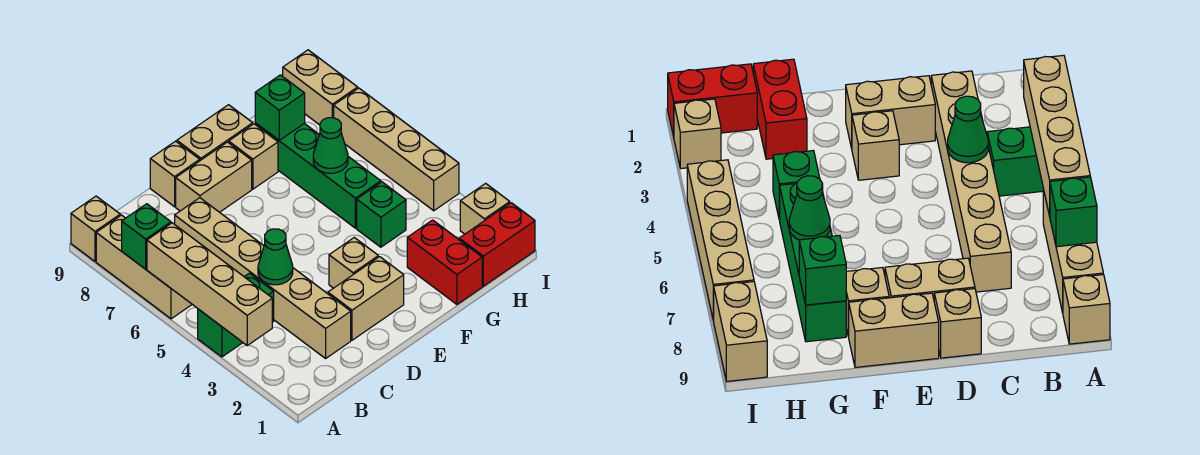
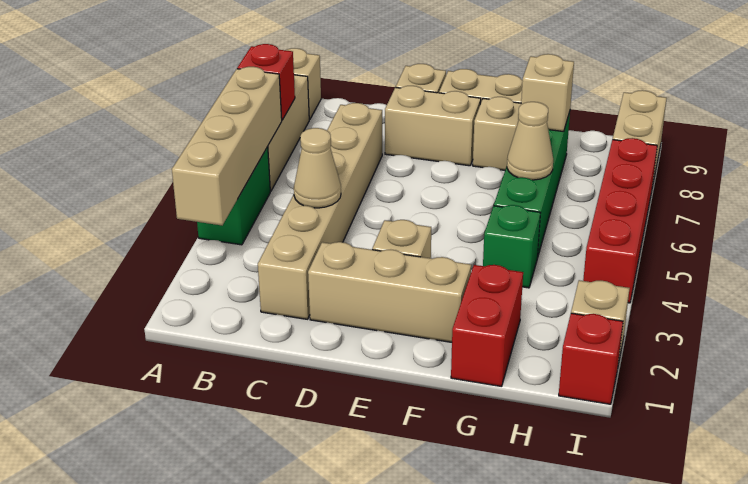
green brick A4:B4 level 1 -> green brick A4:A5 level 1
green brick A7 level 2 -> red brick A7 level 2
green cone C4 level 2 -> tan cone C4 level 2
tan brick D2:E2 level 1 -> tan brick D2:F2 level 1
green cone G6 level 2 -> tan cone G6 level 2
green brick G8 level 2 -> tan brick G8 level 2
red brick H1:I1 level 1 -> red brick I1 level 1
tan brick I4:I7 level 1 -> red brick I4:I7 level 1

